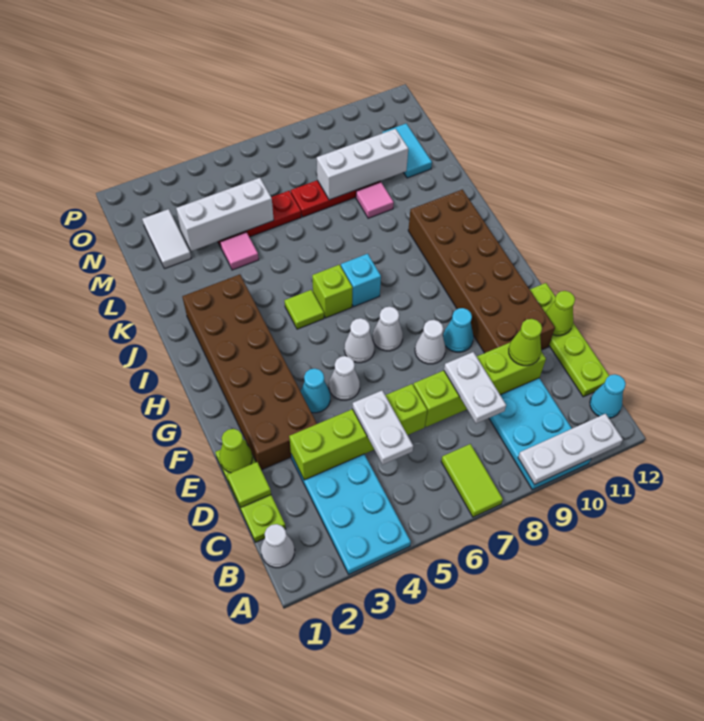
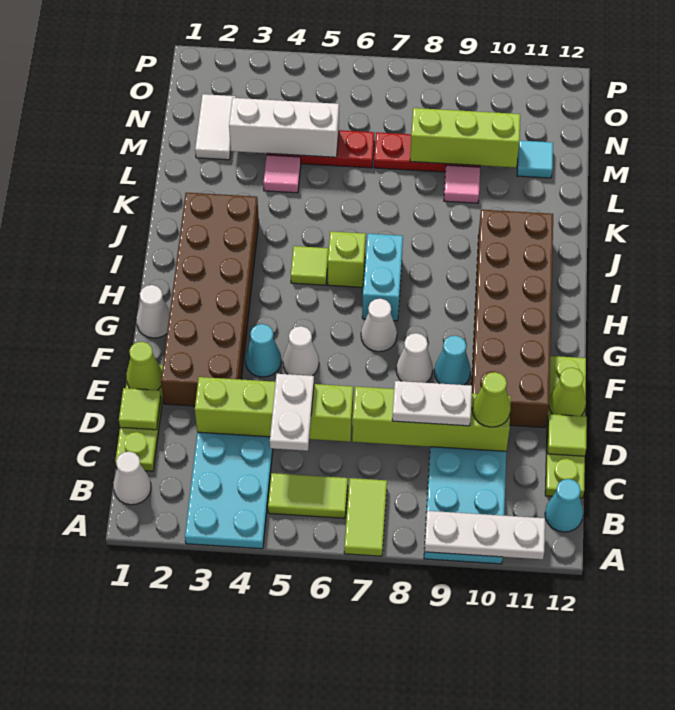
none -> lime tile B5:B6 level 1
white plate C8:D8 level 3 -> white plate D8:D9 level 3
none -> lime tile D12 level 2
white cone G6 level 1 -> white cone G1 level 1
cyan brick I7 level 1 -> cyan brick H7:I7 level 1
white brick M8:M10 level 2 -> lime brick M8:M10 level 2
cyan tile M11:N11 level 1 -> cyan tile M11 level 1

